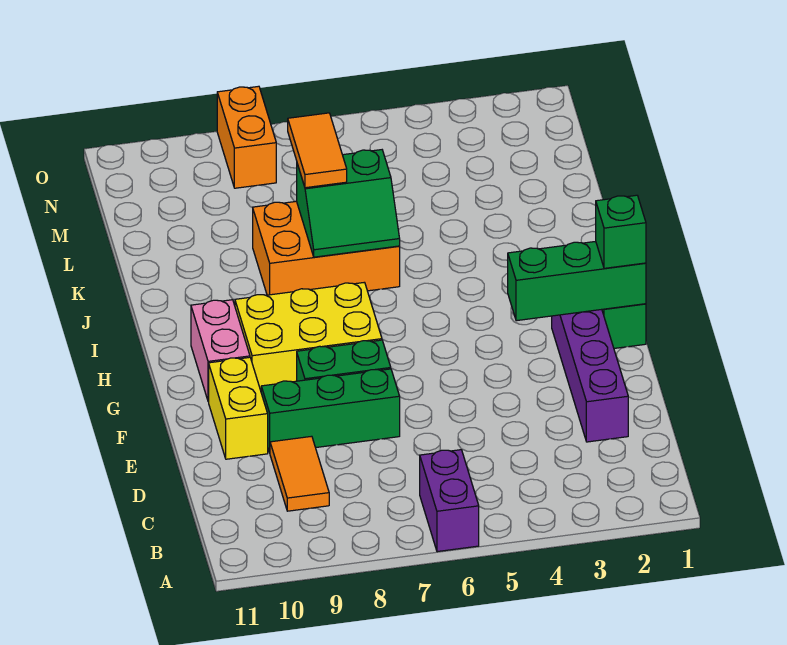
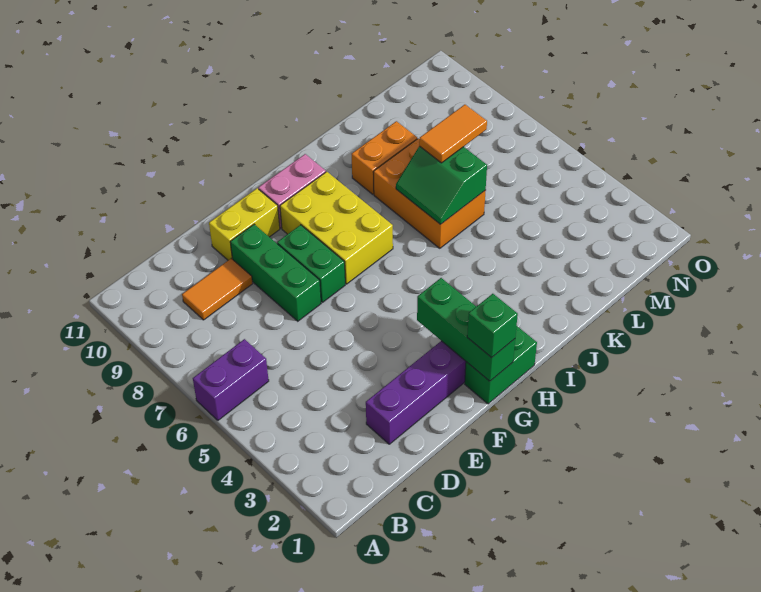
orange brick N8:O8 level 1 -> orange brick J9:K9 level 1

